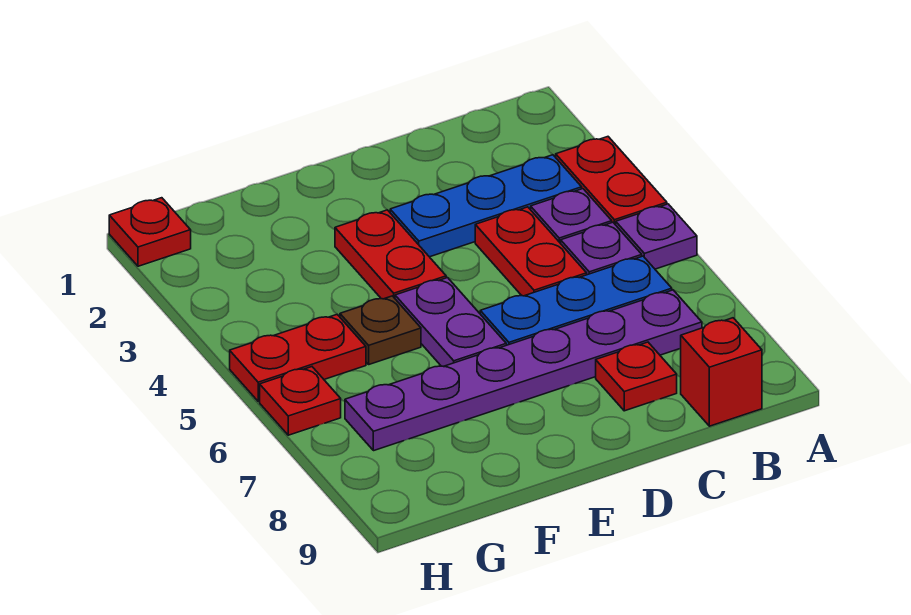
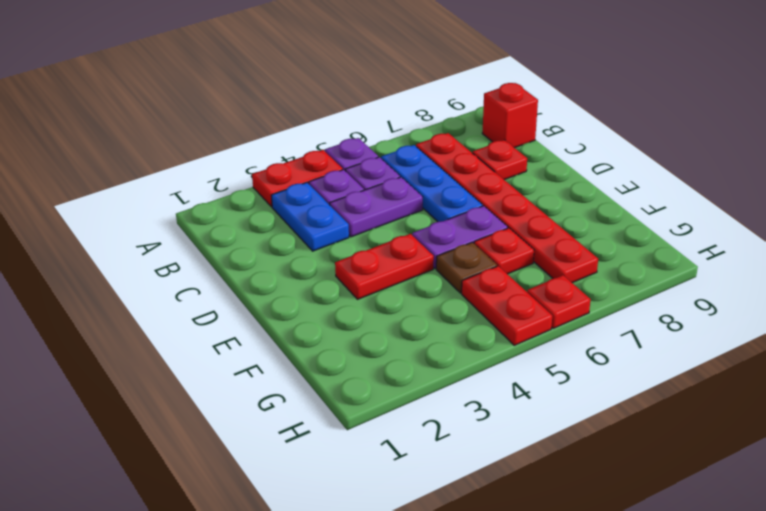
blue plate B3:D3 level 1 -> blue plate B3:C3 level 1
purple plate B7:G7 level 1 -> red plate B7:G7 level 1
red plate C4:C5 level 1 -> purple plate C4:C5 level 1
red plate H1 level 1 -> red plate F6 level 1

